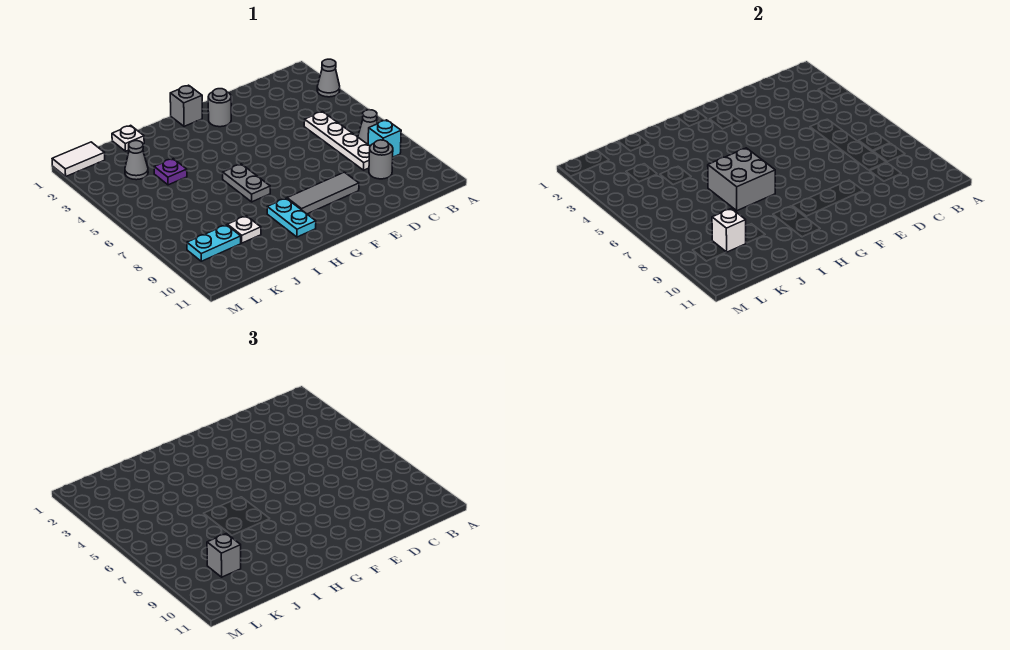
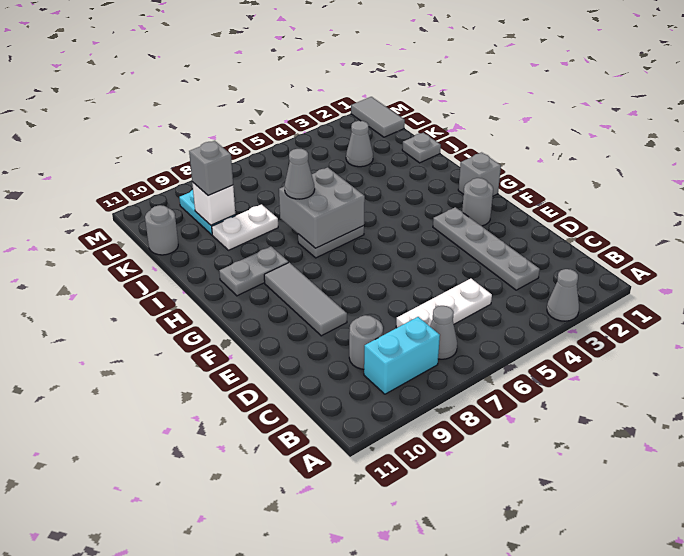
cyan brick B8 level 1 -> cyan brick B8:B9 level 1
none -> grey plate C3:F3 level 1
white plate C5:C8 level 1 -> white plate C5:C7 level 1
cyan plate H9:H10 level 1 -> grey plate H9:H10 level 1
none -> grey cone I7 level 3
white plate J1 level 1 -> grey plate J1 level 1
purple plate J4 level 1 -> none
white plate J9 level 1 -> white plate J8:J9 level 1
none -> grey round brick K11 level 1
white tile L1:M1 level 1 -> grey tile L1:M1 level 1

